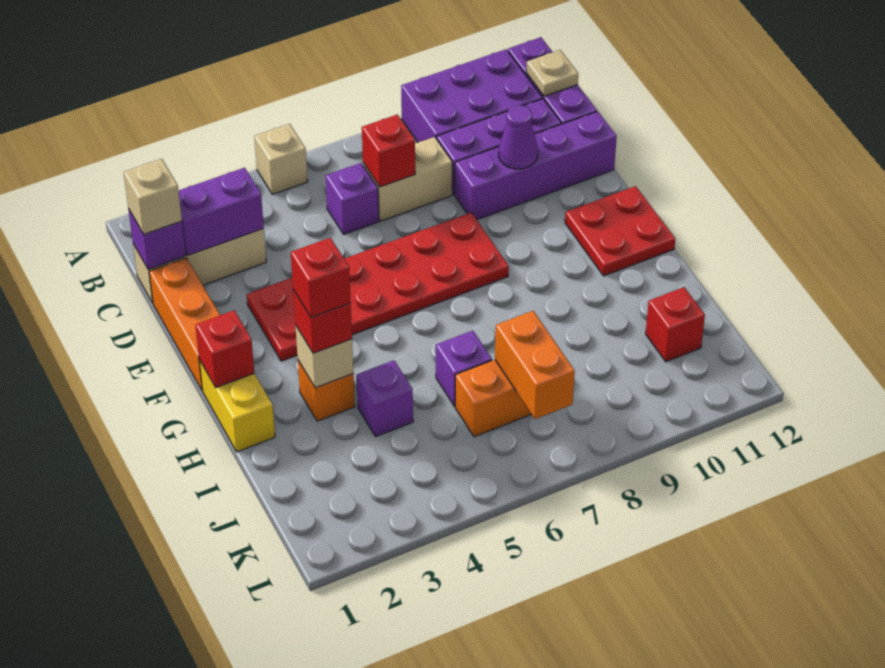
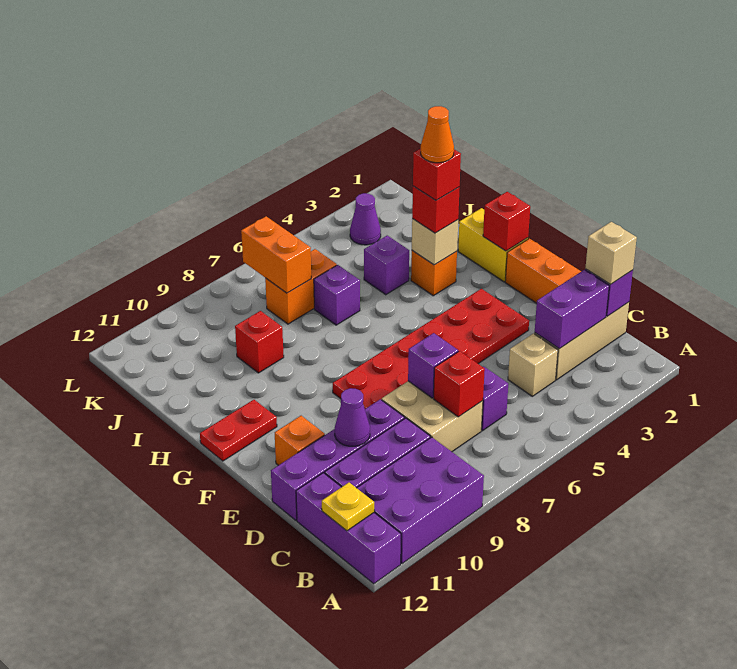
tan brick A5 level 1 -> tan brick C4 level 1
tan plate B12 level 2 -> yellow plate B12 level 2
tan brick C7:C8 level 1 -> tan brick C7:D8 level 1
none -> purple brick D7 level 2
none -> orange brick E11 level 1
red plate F11:G12 level 1 -> red plate G11:G12 level 1
none -> orange cone H3 level 5
red brick J11 level 1 -> red brick I9 level 1
none -> purple cone K3 level 1

